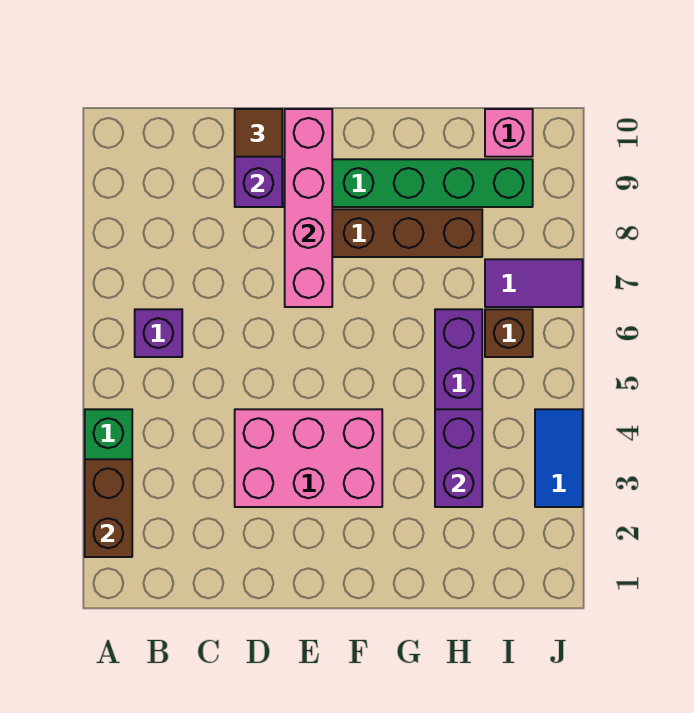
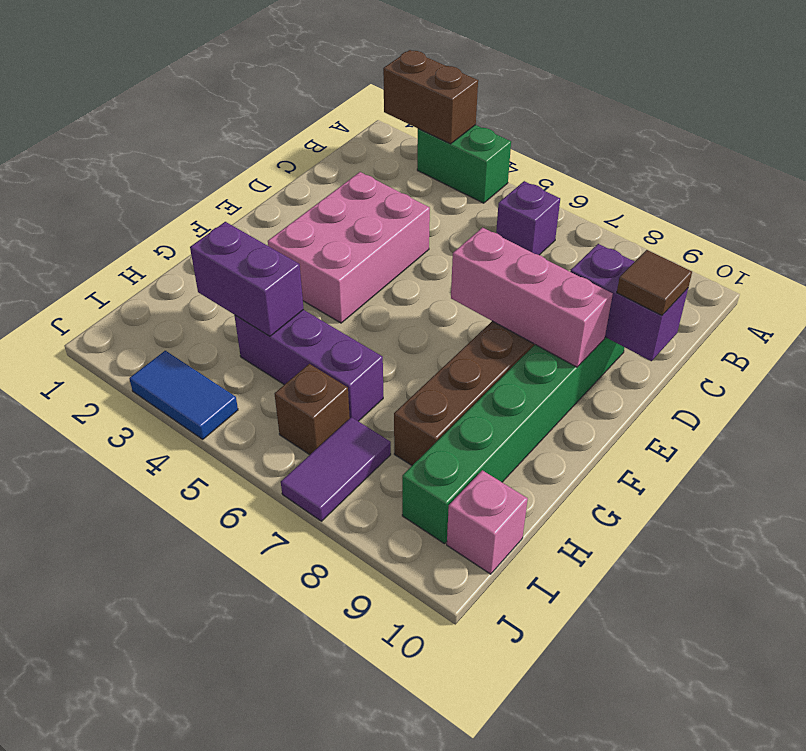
pink brick E7:E10 level 2 -> pink brick E7:E9 level 2

